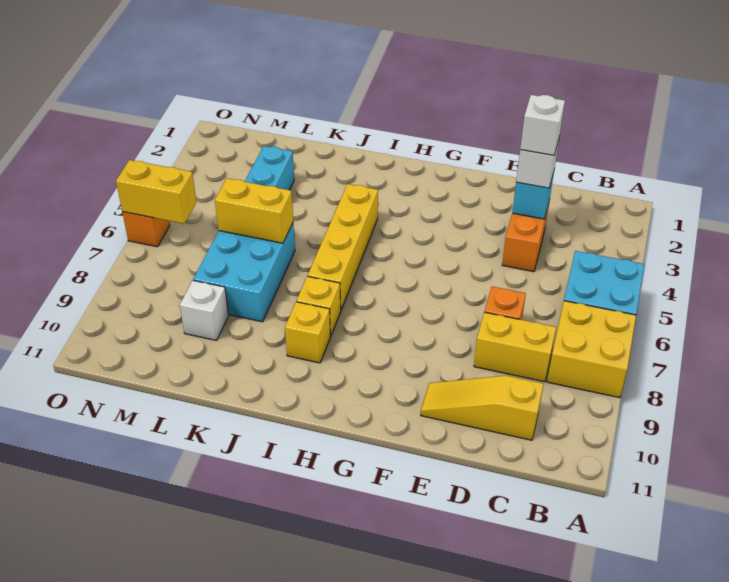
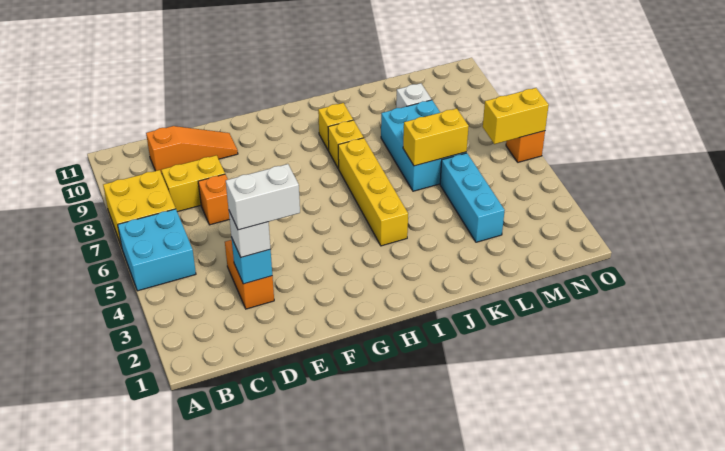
yellow slope C10:E10 level 1 top C -> orange slope C10:E10 level 1 top C
white brick D3 level 4 -> white brick D3:E3 level 4

